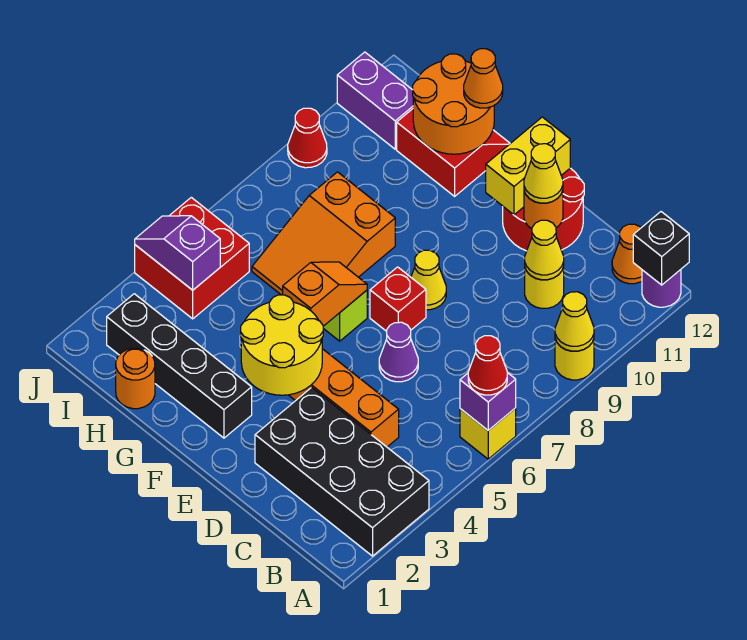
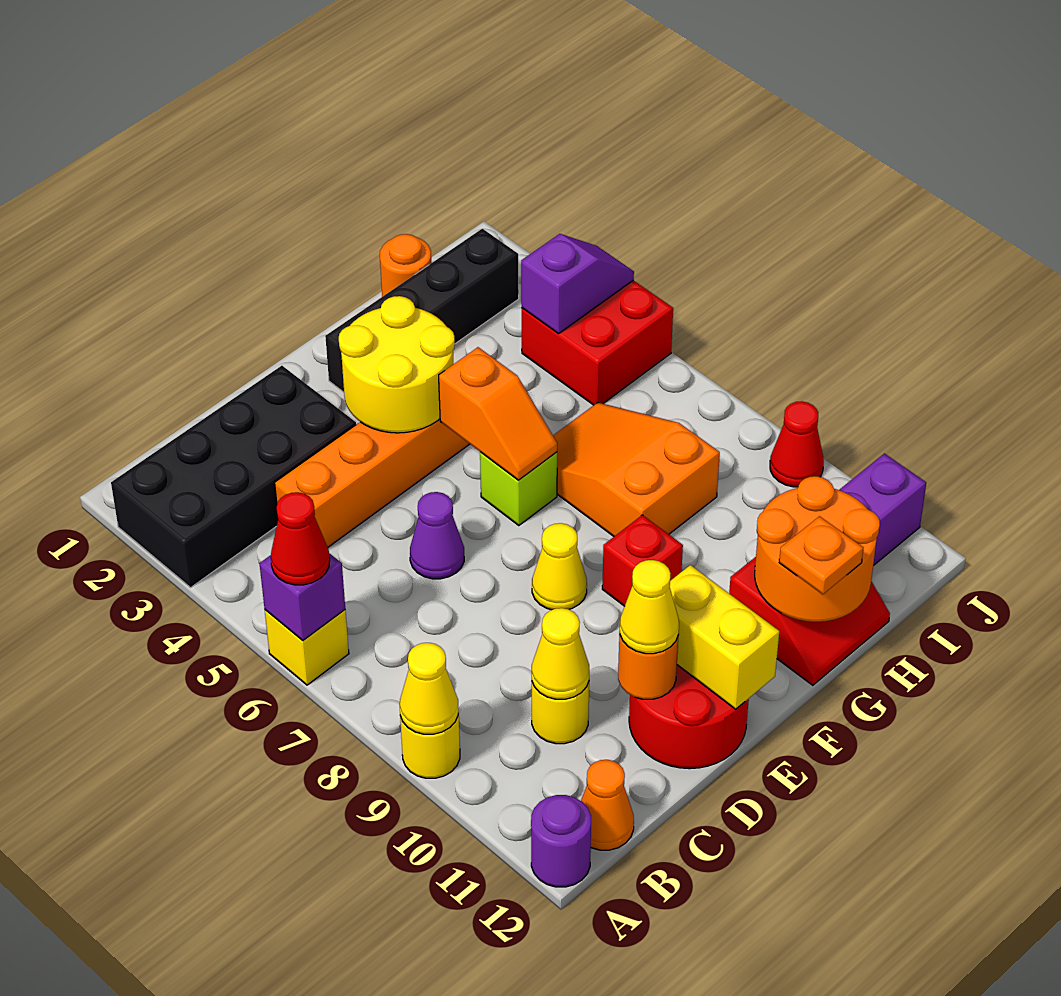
black brick A12 level 2 -> none
red brick E7 level 1 -> red brick F9 level 1
orange cone G12 level 3 -> orange plate G12 level 3

